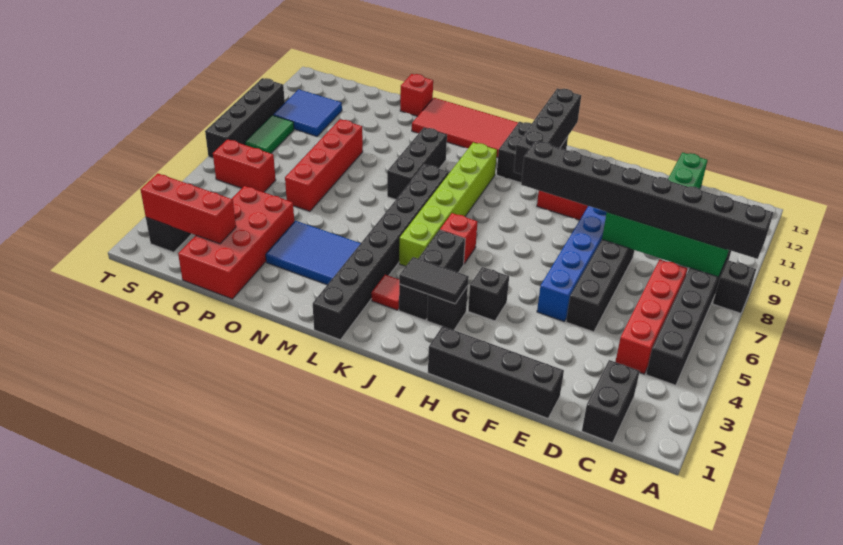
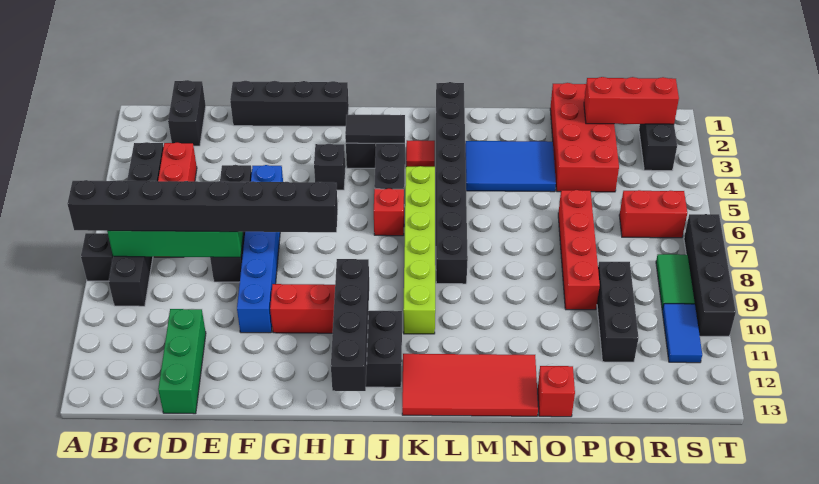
black brick M8:M10 level 1 -> black brick Q9:Q11 level 1
blue tile R10:S11 level 1 -> blue tile S10:S11 level 1

